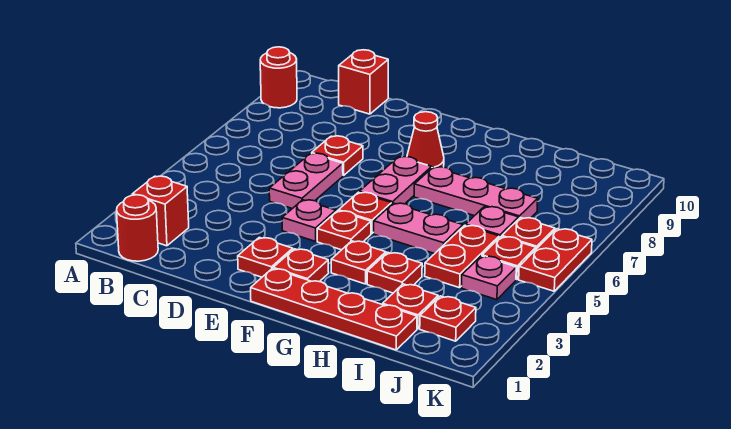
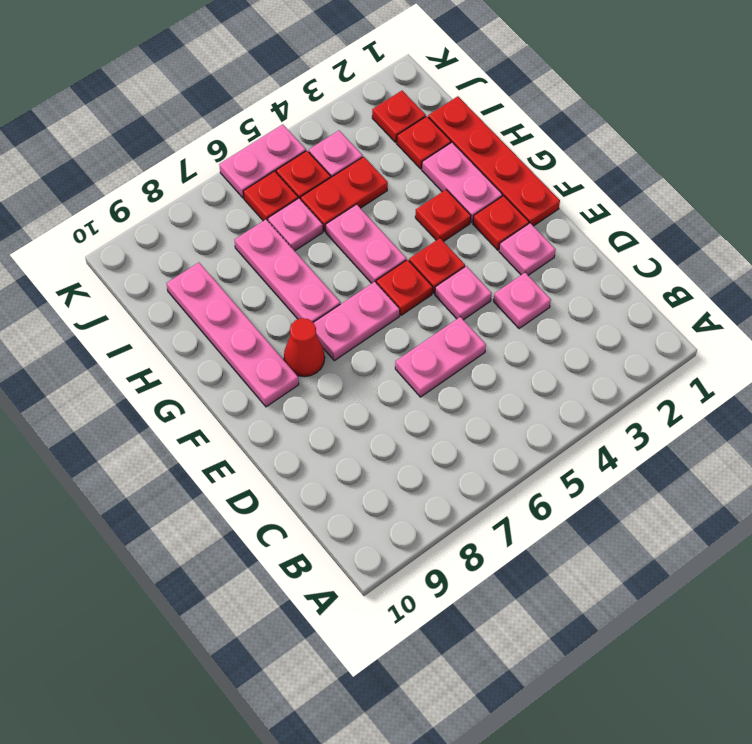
red round brick A9 level 1 -> none
red round brick B1 level 1 -> none
red brick B2 level 1 -> none
red brick C10 level 1 -> none
none -> pink plate D3 level 1
red plate D7 level 1 -> none
red plate E2 level 1 -> pink plate E2 level 1
none -> pink plate F9:I9 level 1
none -> pink plate G2:H2 level 1
red plate H3 level 1 -> none
red plate K5:K6 level 1 -> pink plate K5:K6 level 1

